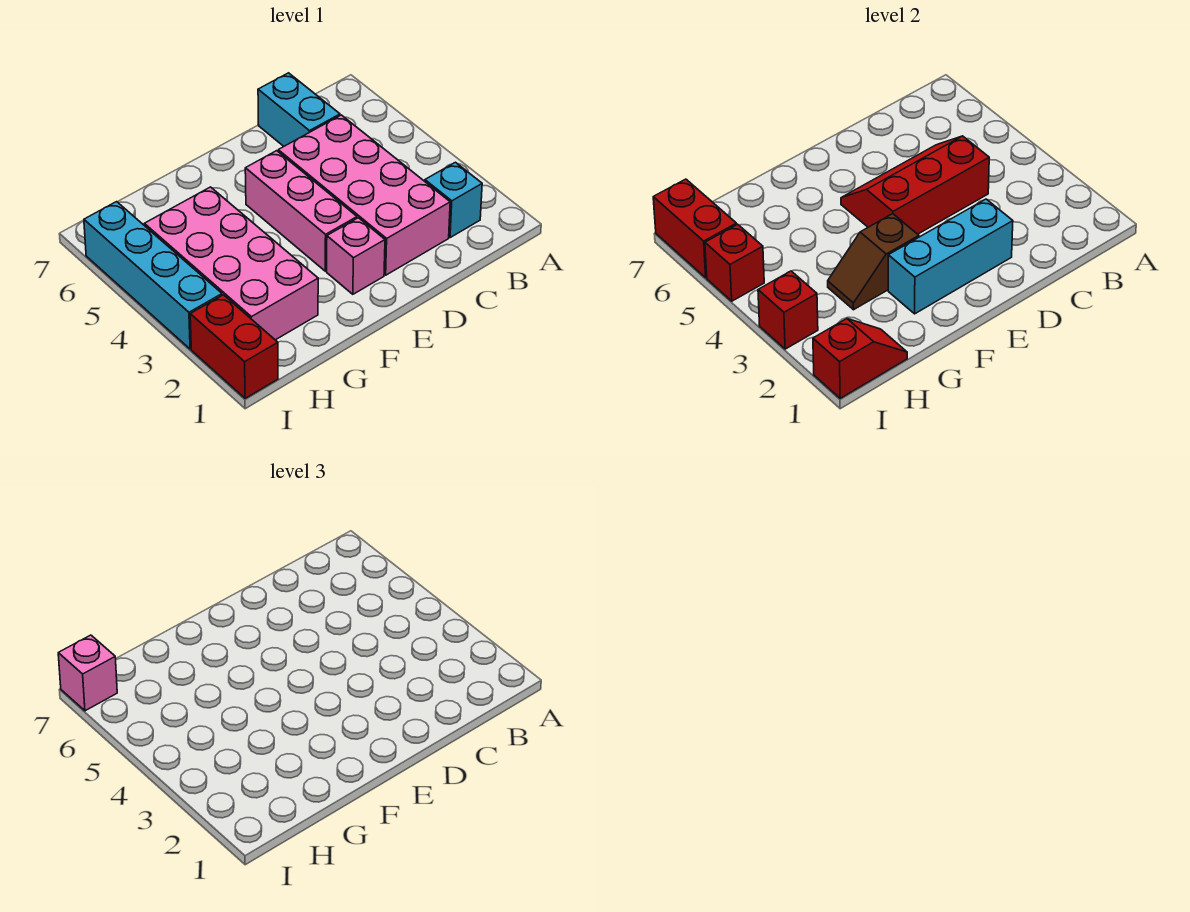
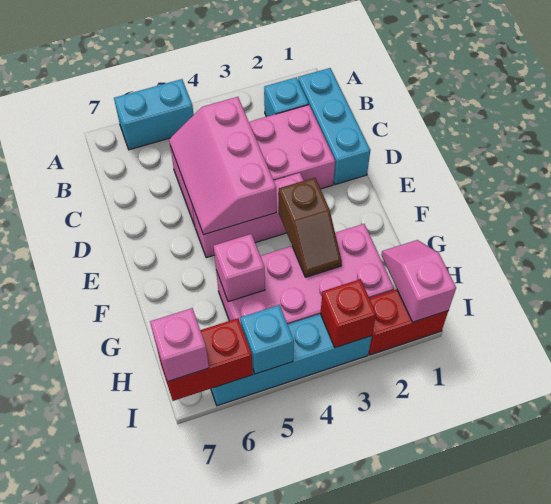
red slope C4:E5 level 2 top 4 -> pink slope C4:E5 level 2 top 4
cyan brick C6:C7 level 1 -> cyan brick A5:A6 level 1
cyan brick D2:F2 level 2 -> cyan brick B1:D1 level 1
pink brick E2 level 1 -> pink brick G5 level 2
red slope H1:I1 level 2 top I -> pink slope H1:I1 level 2 top I
red brick I5 level 2 -> cyan brick I5 level 2

